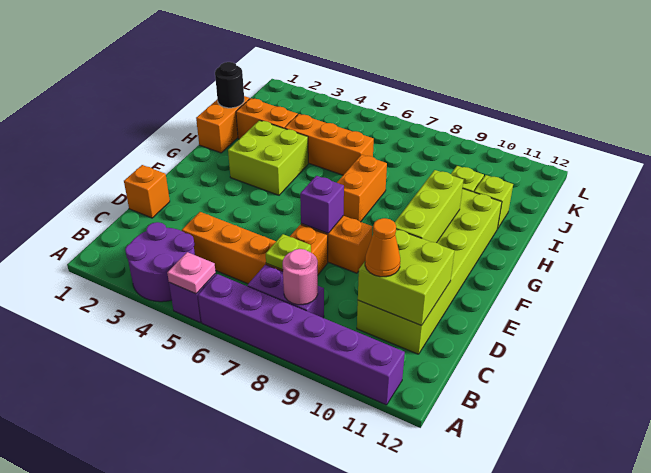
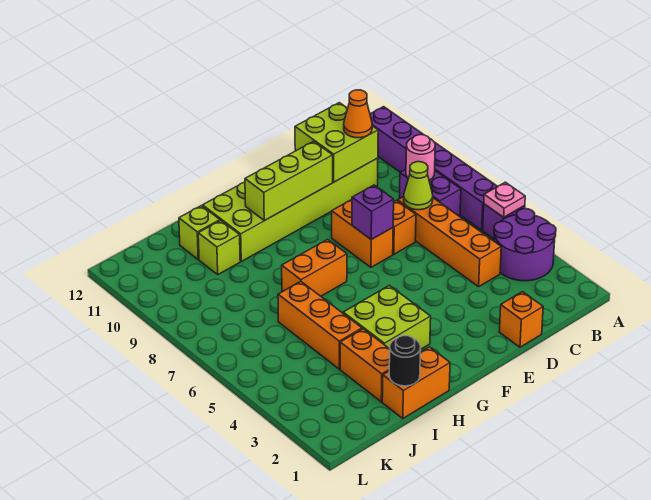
lime plate C7 level 2 -> lime cone C7 level 2

